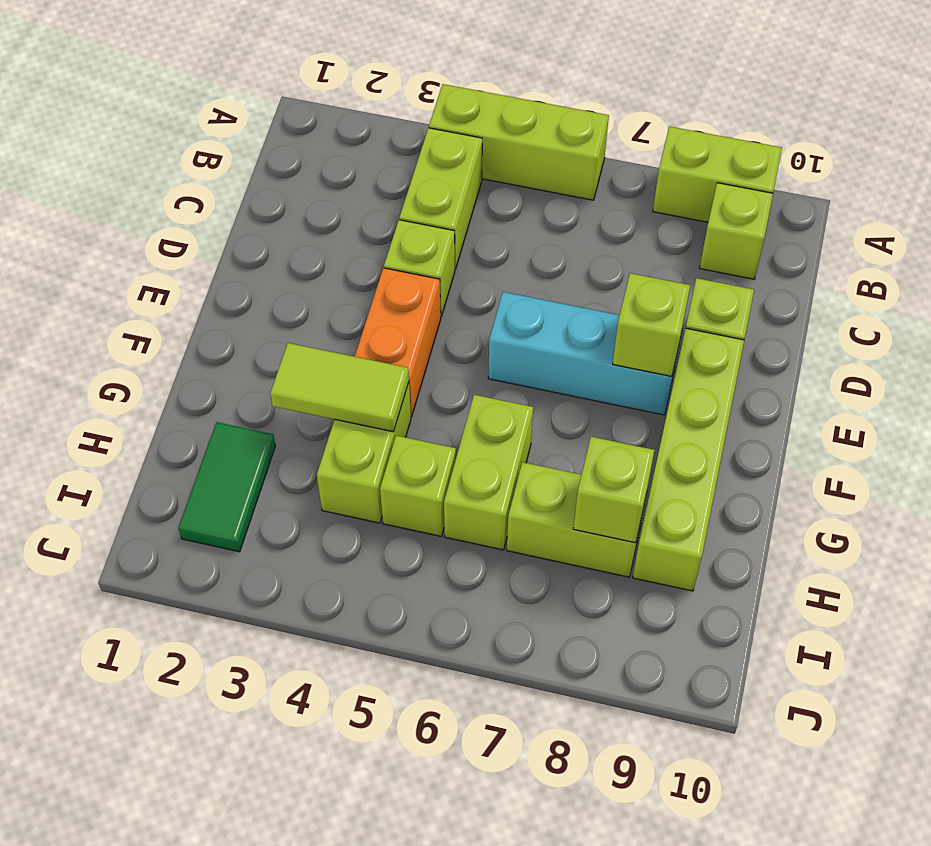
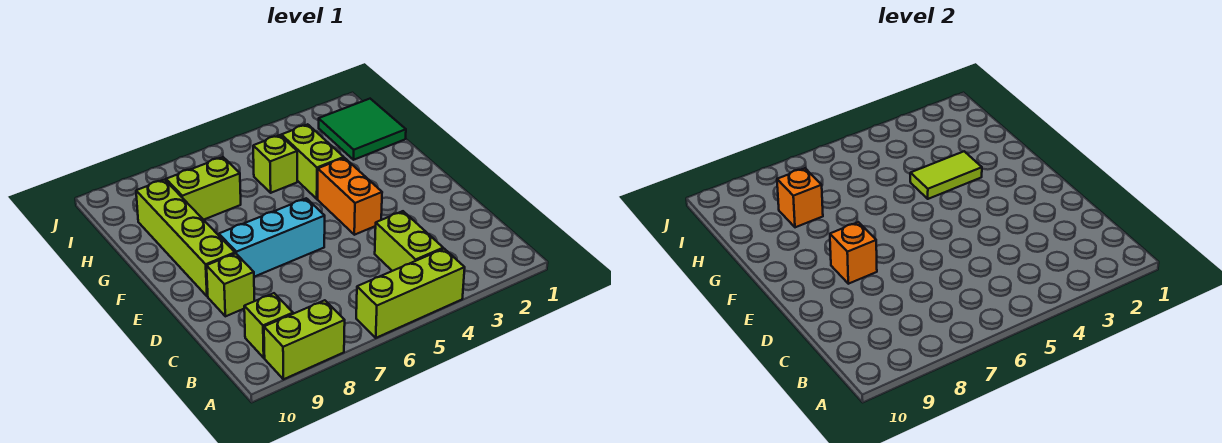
lime brick D4 level 1 -> none
lime brick E8 level 2 -> orange brick E8 level 2
lime brick G6:H6 level 1 -> none
green tile H2:I2 level 1 -> green tile H1:I2 level 1
lime brick H8 level 2 -> orange brick H8 level 2

